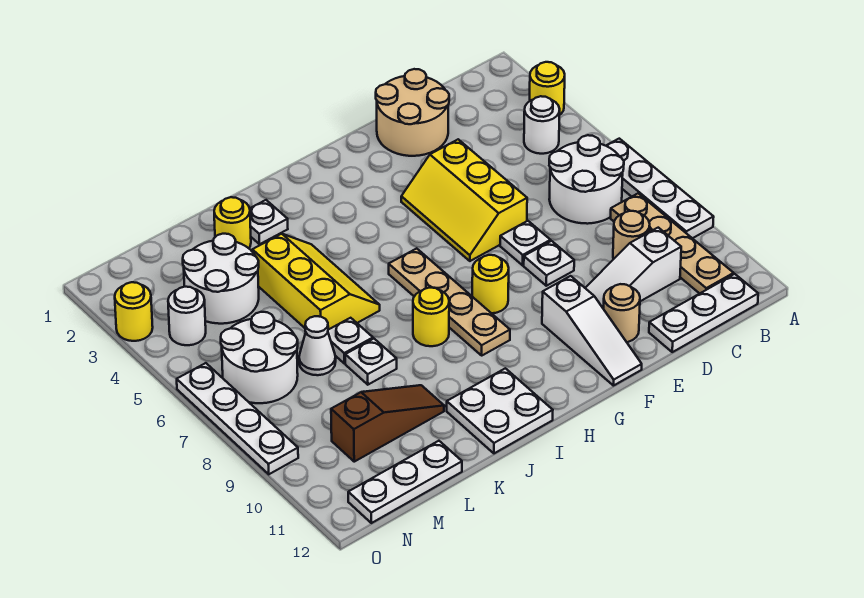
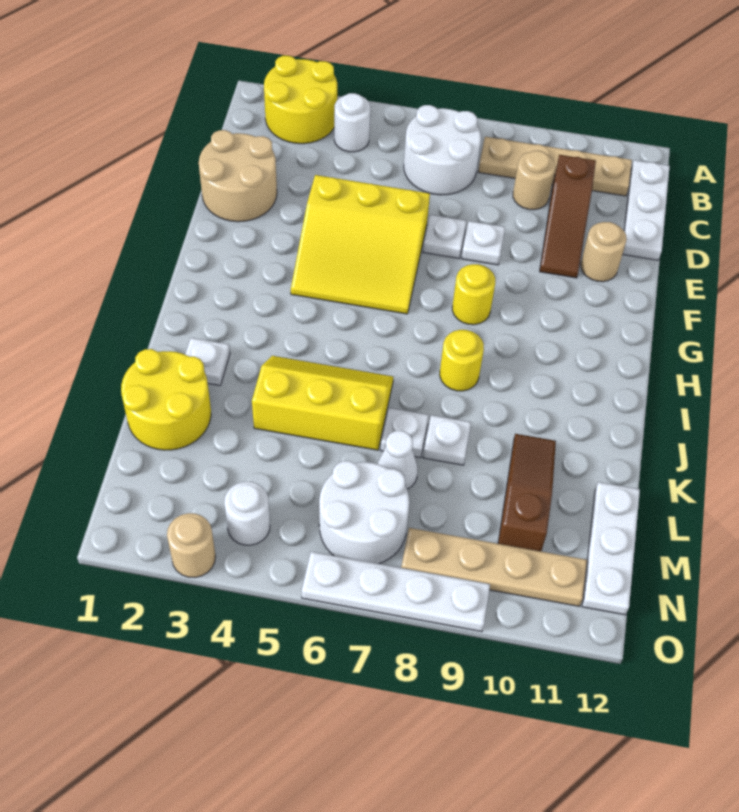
yellow round brick A3 level 1 -> yellow round brick A2:B3 level 1
white plate A6:A9 level 1 -> none
white slope C10:E10 level 1 top C -> brown slope C10:E10 level 1 top C
yellow slope E4:F6 level 1 top E -> yellow slope E4:G6 level 1 top E
white slope F10:F12 level 1 top 10 -> none
tan plate H6:H9 level 1 -> tan plate N8:N11 level 1
white plate I11:J12 level 1 -> none
yellow round brick K2 level 1 -> yellow round brick K1:L2 level 1
white round brick L3:M4 level 1 -> none
yellow round brick O3 level 1 -> tan round brick O3 level 1

